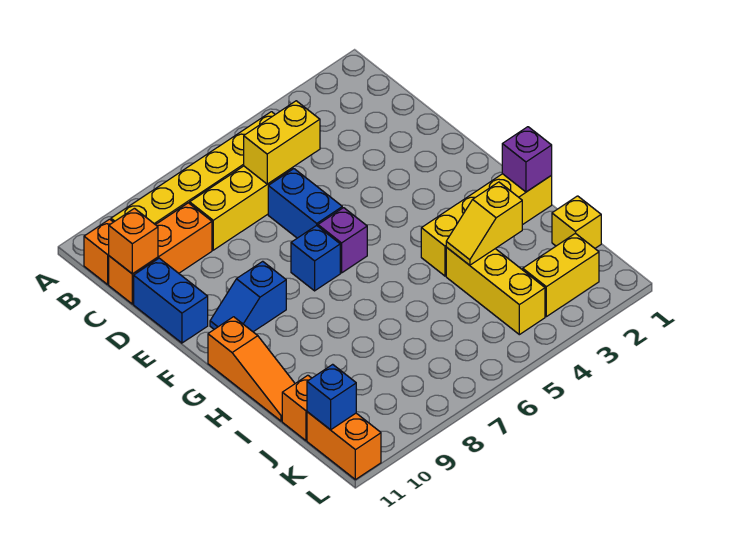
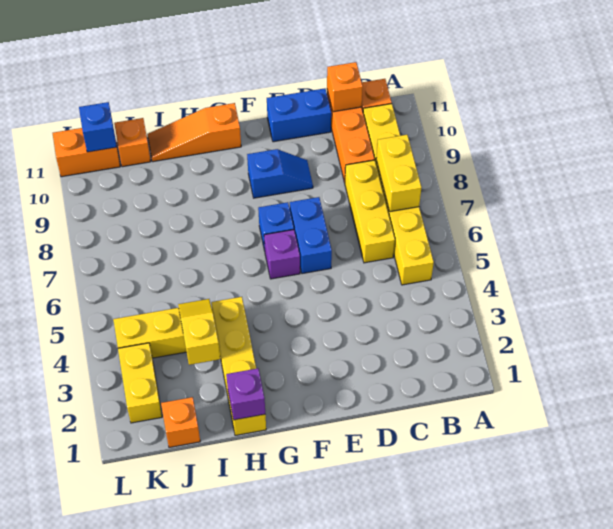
yellow brick C5:C6 level 2 -> yellow brick B7:B8 level 2
blue brick D6:E6 level 1 -> blue brick E6:E7 level 1
blue slope F9:F10 level 1 top 9 -> blue slope E9:F9 level 1 top F
yellow brick J1 level 1 -> orange brick J1 level 1

